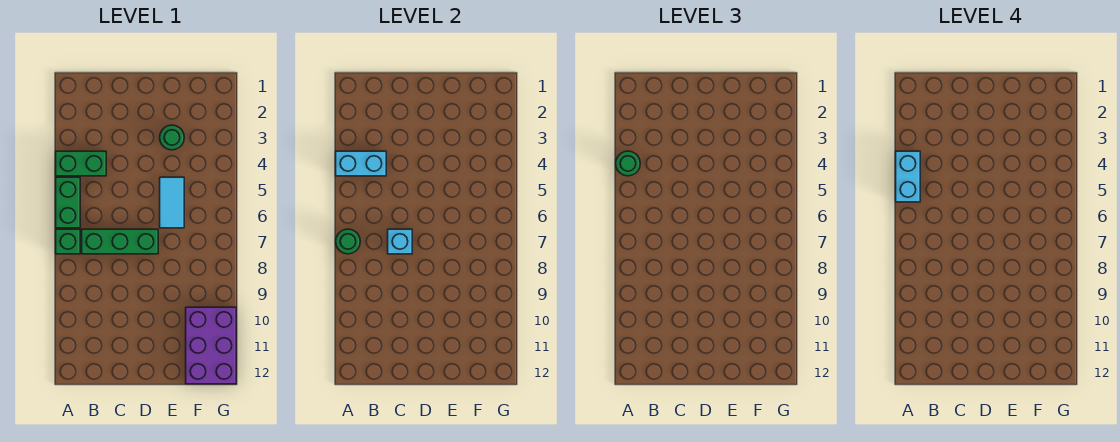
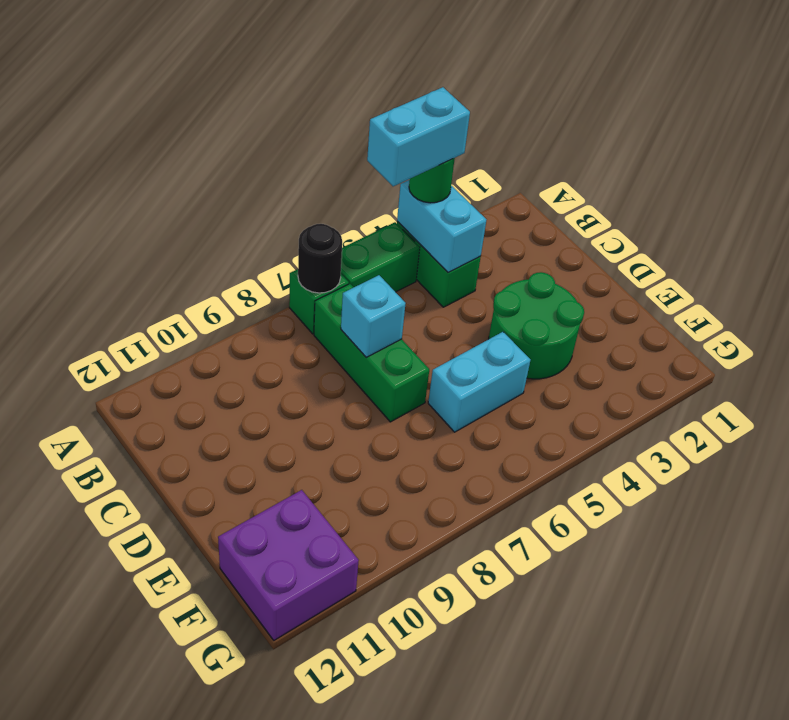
green round brick A7 level 2 -> black round brick A7 level 2
green round brick E3 level 1 -> green round brick D3:E4 level 1
cyan tile E5:E6 level 1 -> cyan brick E5:E6 level 1
purple brick F10:G12 level 1 -> purple brick F11:G12 level 1

